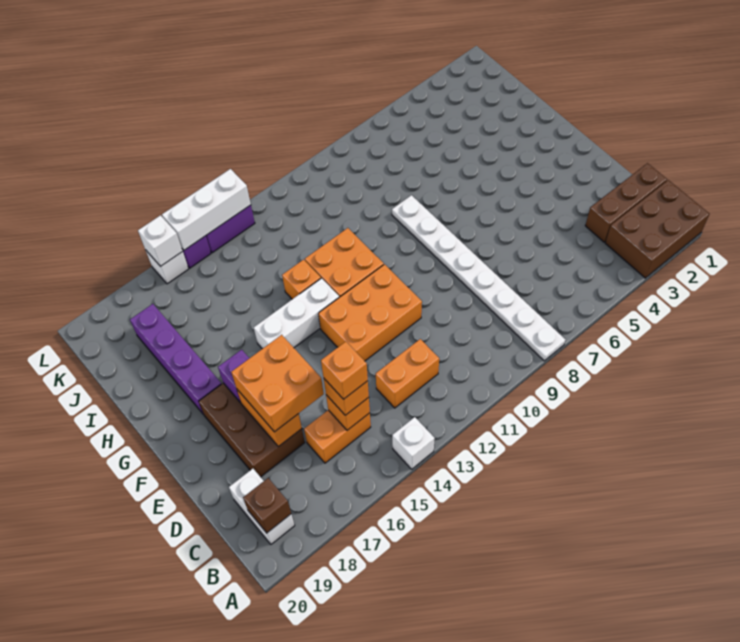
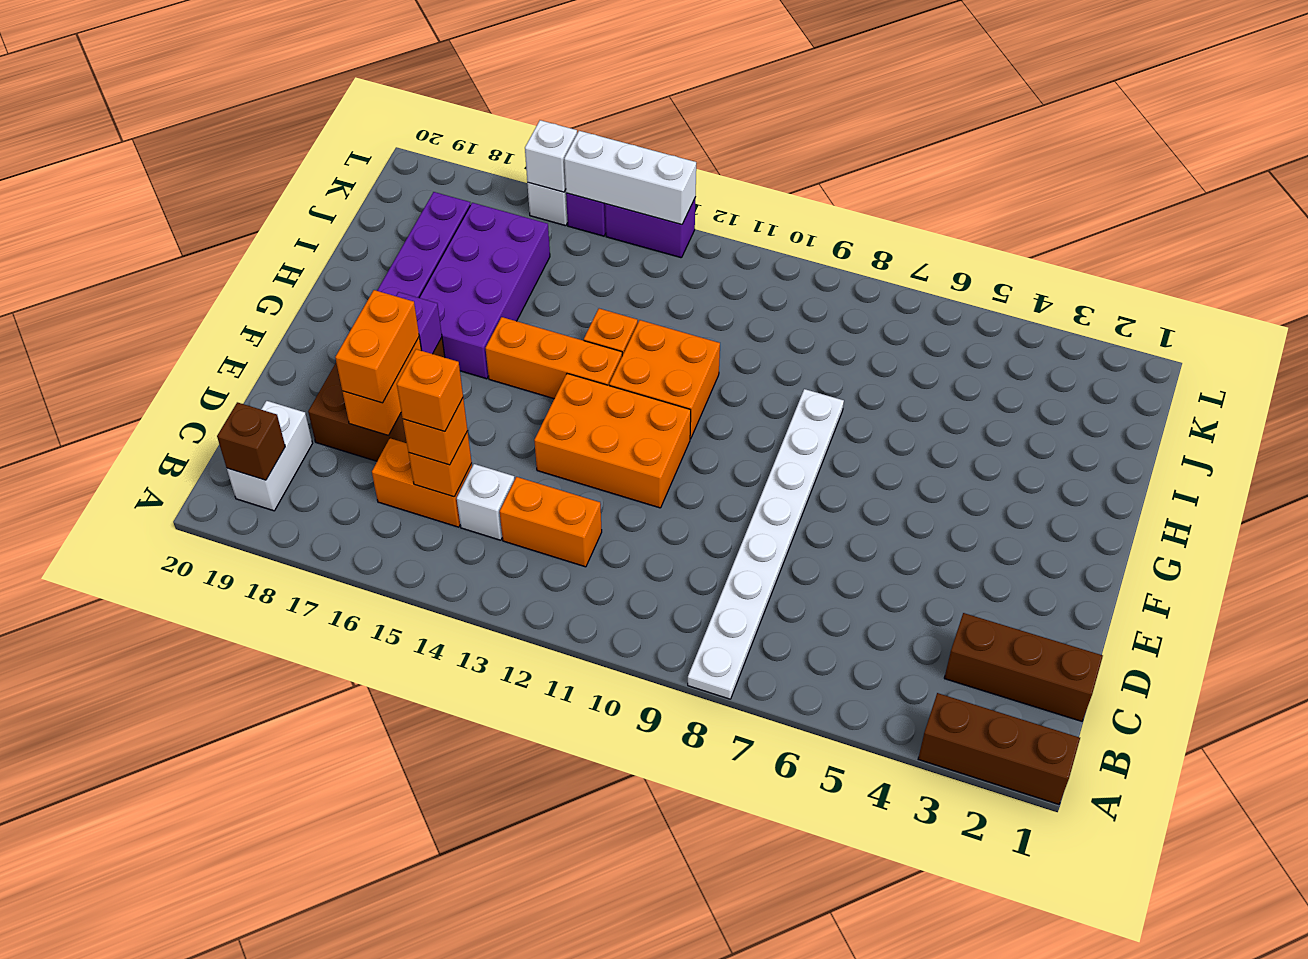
brown brick A1:B3 level 1 -> brown brick A1:A3 level 1
white brick A14 level 1 -> white brick C14 level 1
orange brick D16:E17 level 3 -> orange brick D17:E17 level 3
white brick G13:G15 level 1 -> orange brick G13:G15 level 1
none -> purple brick G16:J17 level 1

